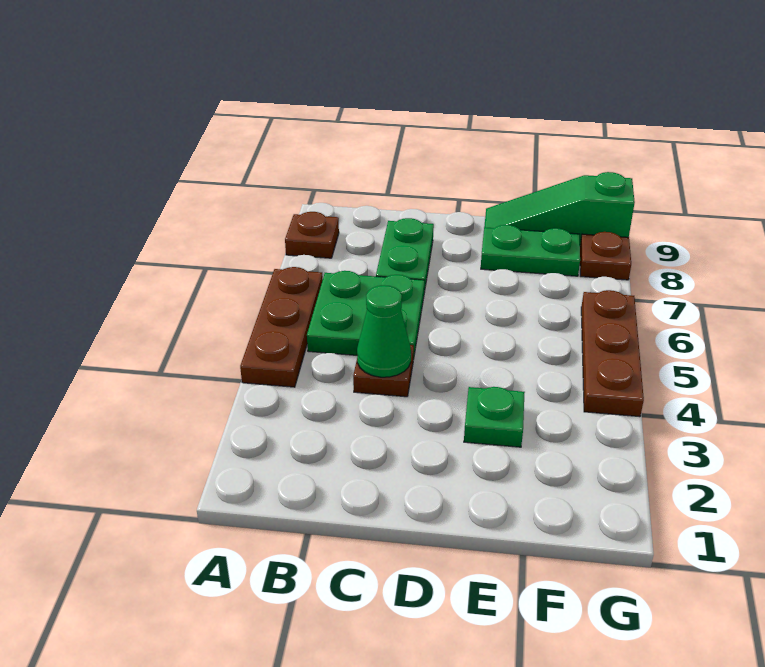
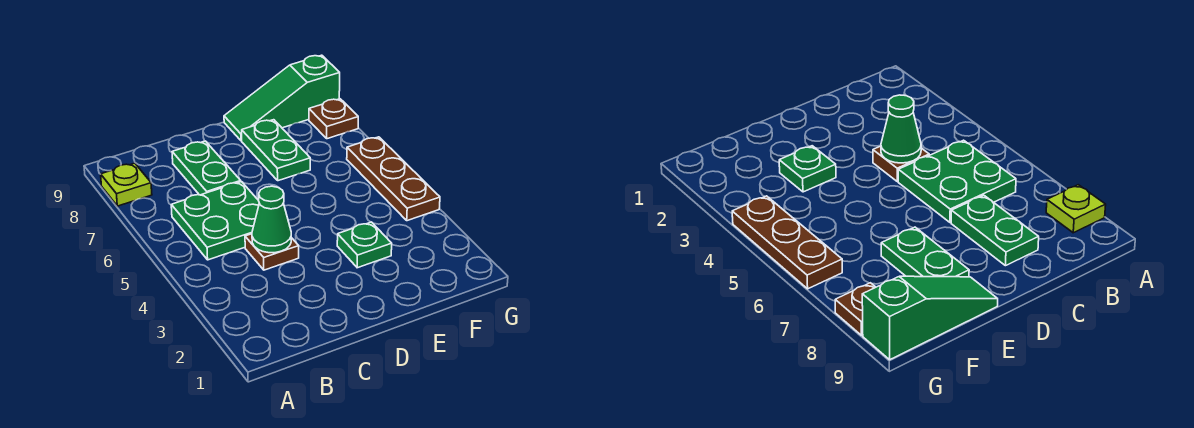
brown plate A4:A6 level 1 -> none
brown plate A8 level 1 -> lime plate A8 level 1
green plate E8:F8 level 1 -> green plate E7:E8 level 1

